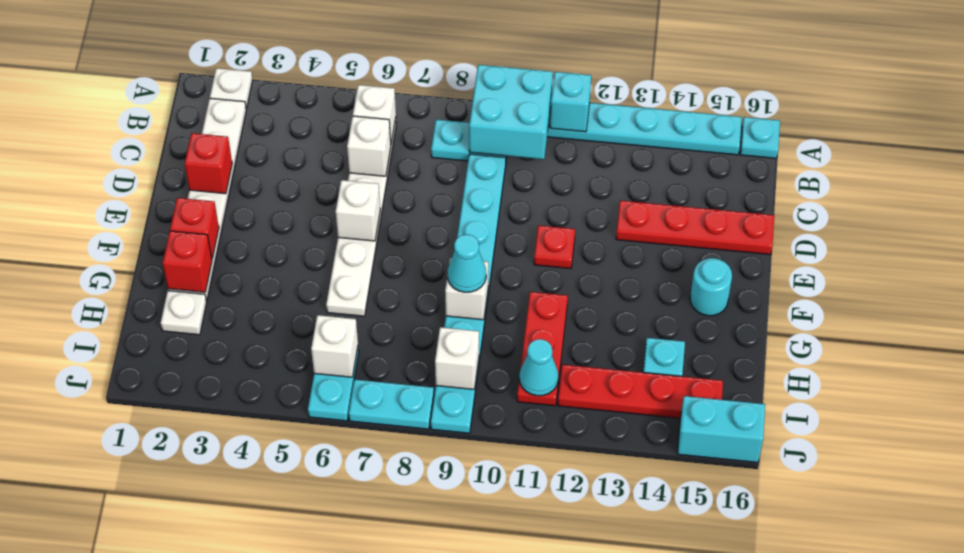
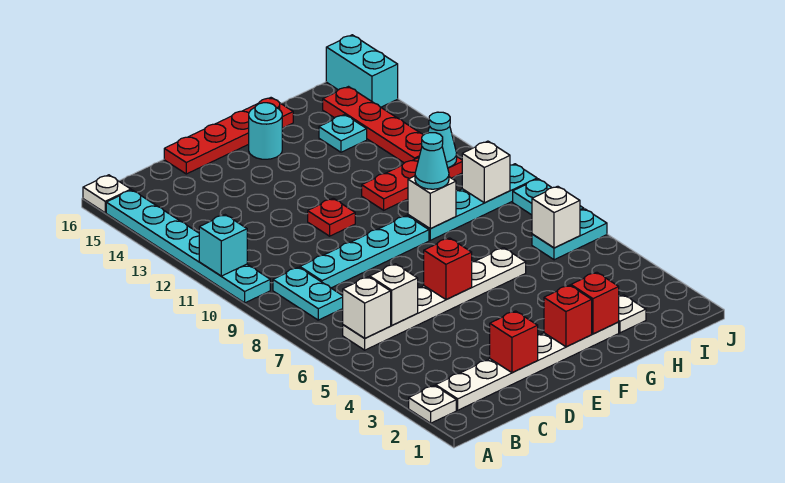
cyan brick A9:B10 level 2 -> none
cyan plate A16 level 1 -> white plate A16 level 1
red plate D13:D16 level 1 -> red plate D16:G16 level 1
white brick E6 level 2 -> red brick E6 level 2

